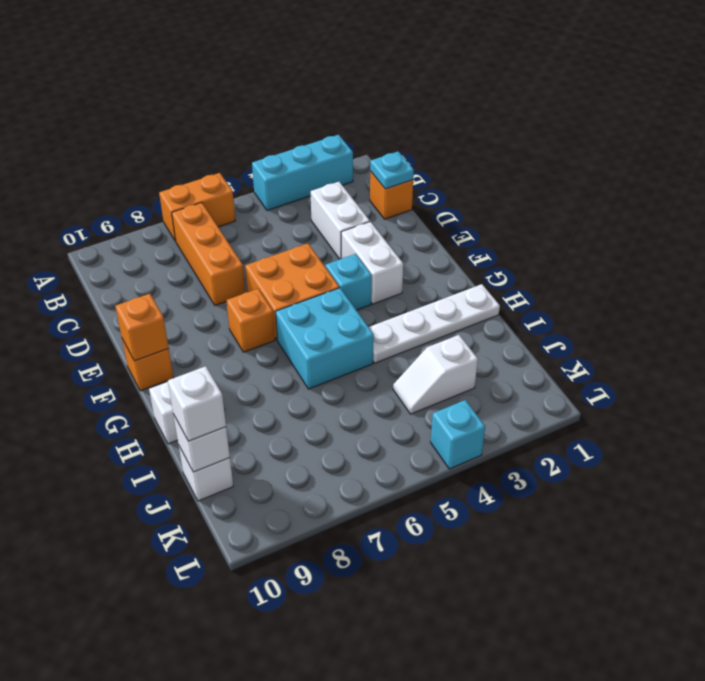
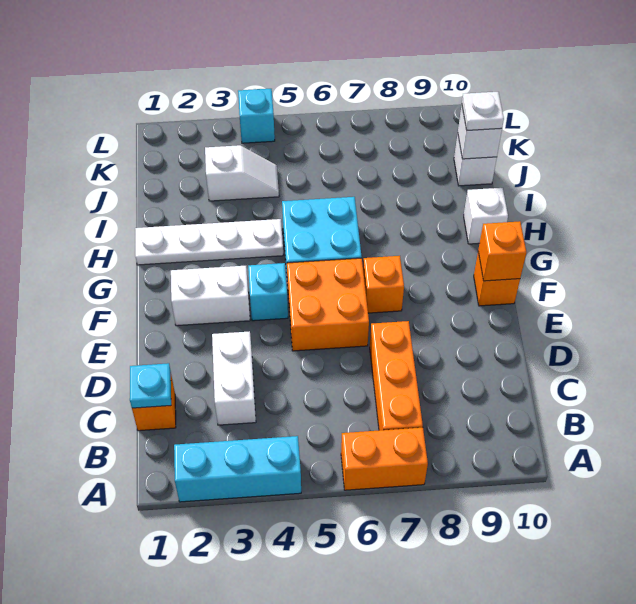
white brick E3:F3 level 1 -> white brick F2:F3 level 1
white brick J10 level 3 -> white plate J10 level 3

